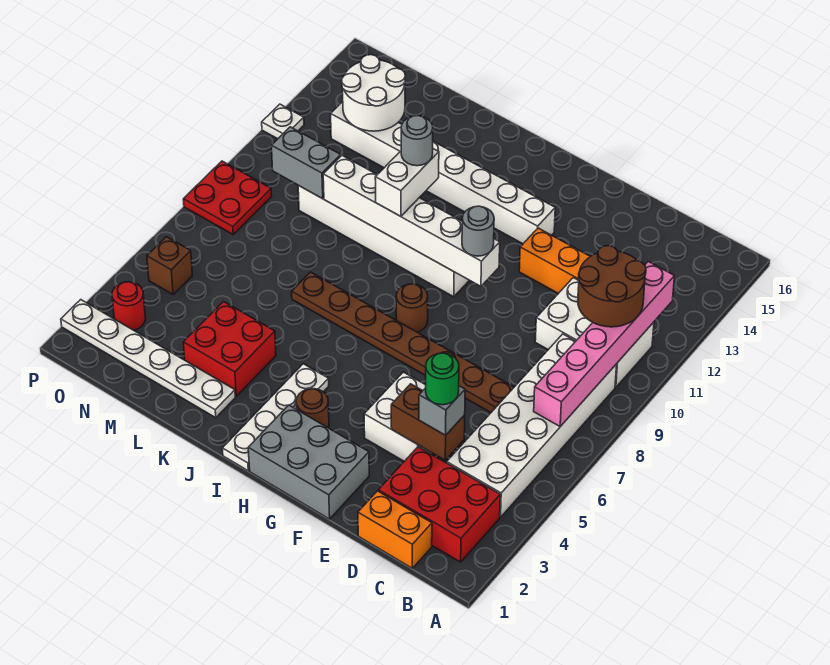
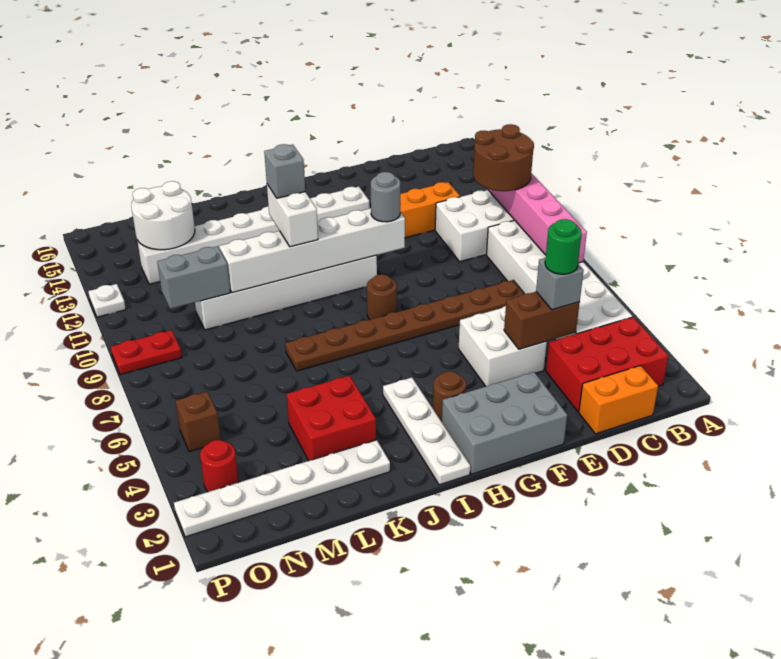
grey round brick J11 level 4 -> grey brick J11 level 4
red plate O8:P9 level 1 -> red plate O9:P9 level 1

